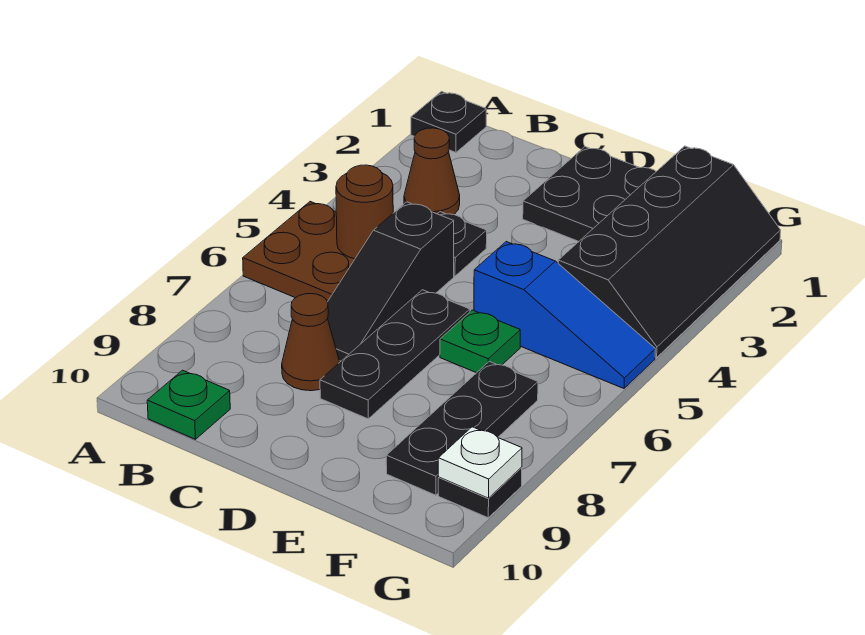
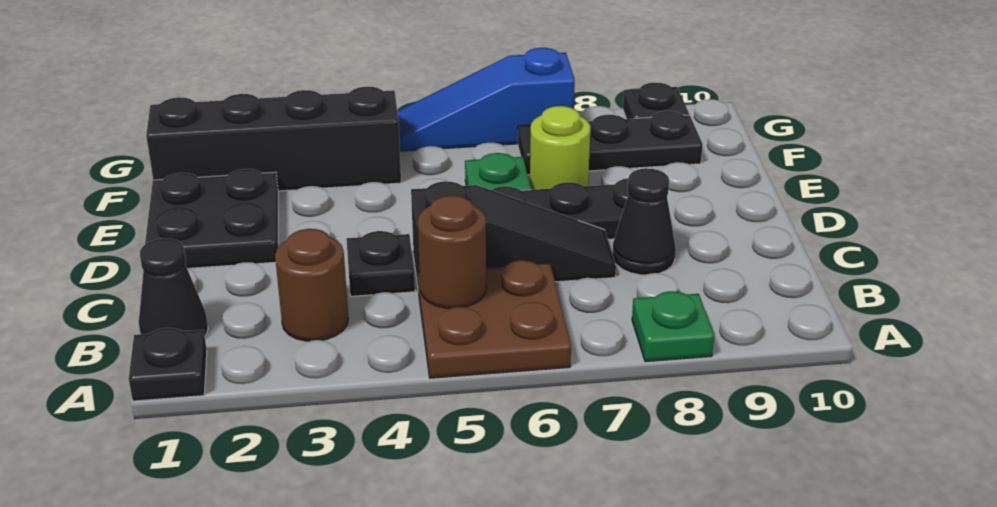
none -> black cone B1 level 1
brown cone B3 level 1 -> brown round brick B3 level 1
green plate B10 level 1 -> green plate A8 level 1
brown cone C8 level 1 -> black cone C8 level 1
blue slope E5:G5 level 1 top E -> blue slope G5:G7 level 1 top 7
none -> lime round brick E7 level 1
white plate G9 level 2 -> none

